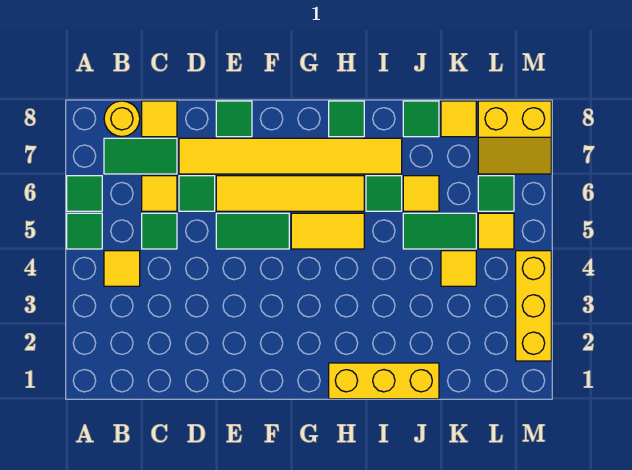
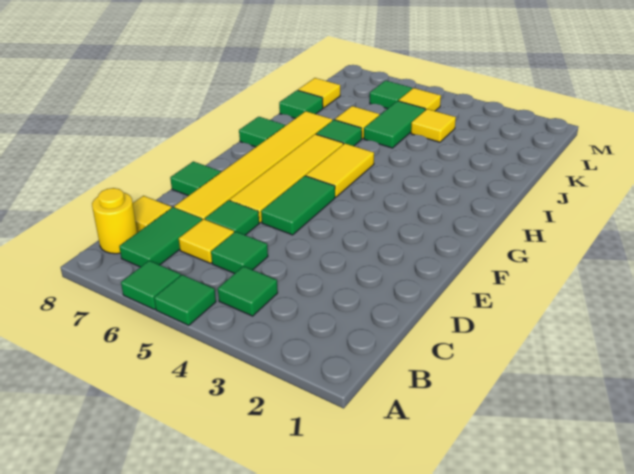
yellow tile B4 level 1 -> green tile B4 level 1
yellow brick H1:J1 level 1 -> none
yellow slope L7:M8 level 1 top 8 -> none
yellow brick M2:M4 level 1 -> none

